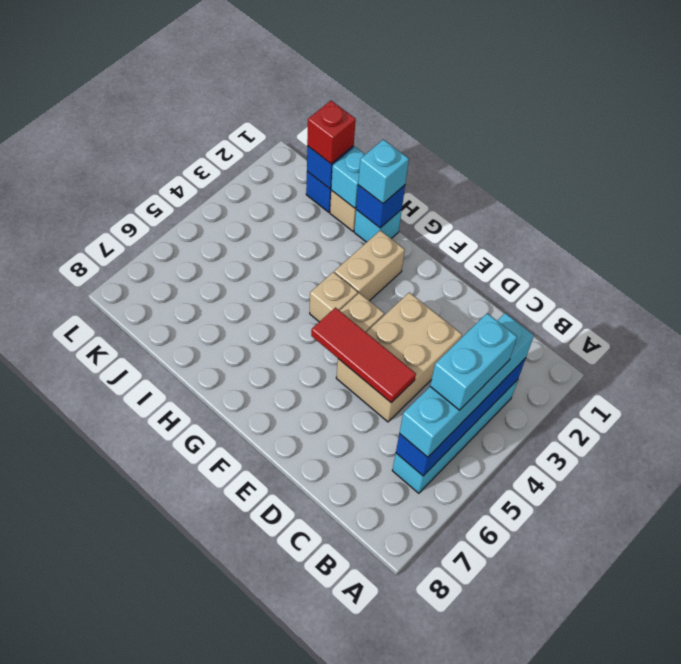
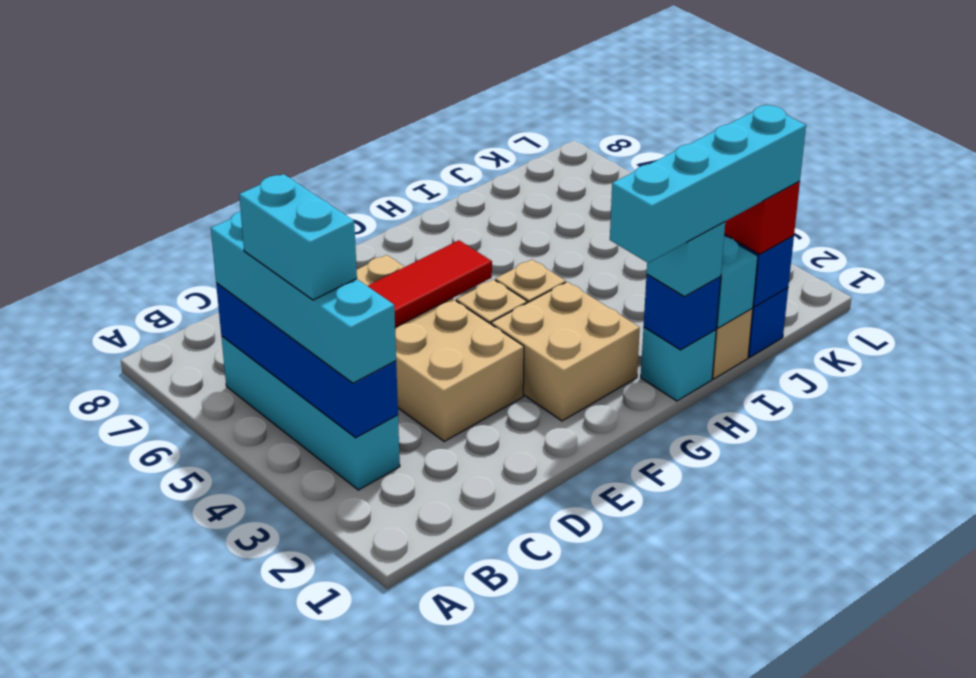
tan brick D3:E5 level 1 -> tan brick D3:E6 level 1
none -> cyan brick G1:J1 level 4
tan brick G2:G3 level 1 -> tan brick F2:G3 level 1

